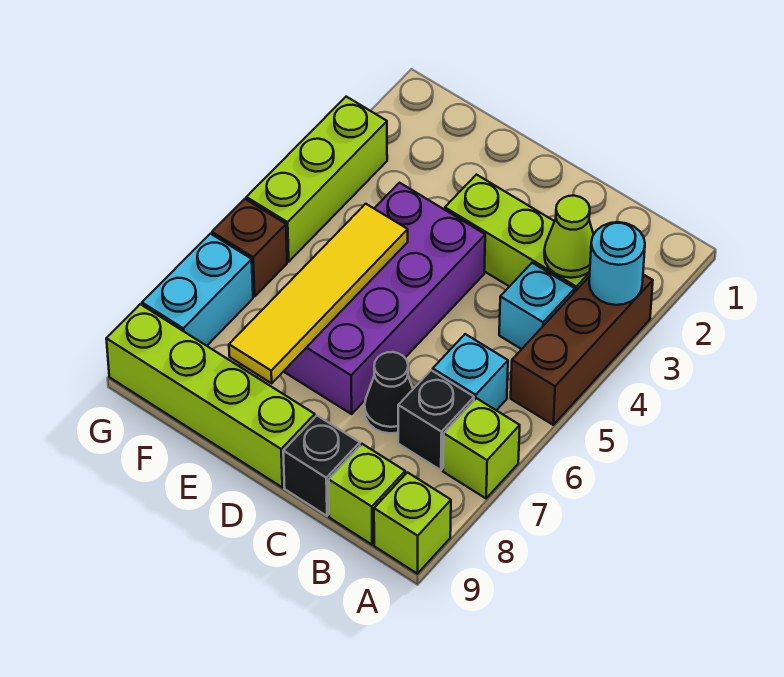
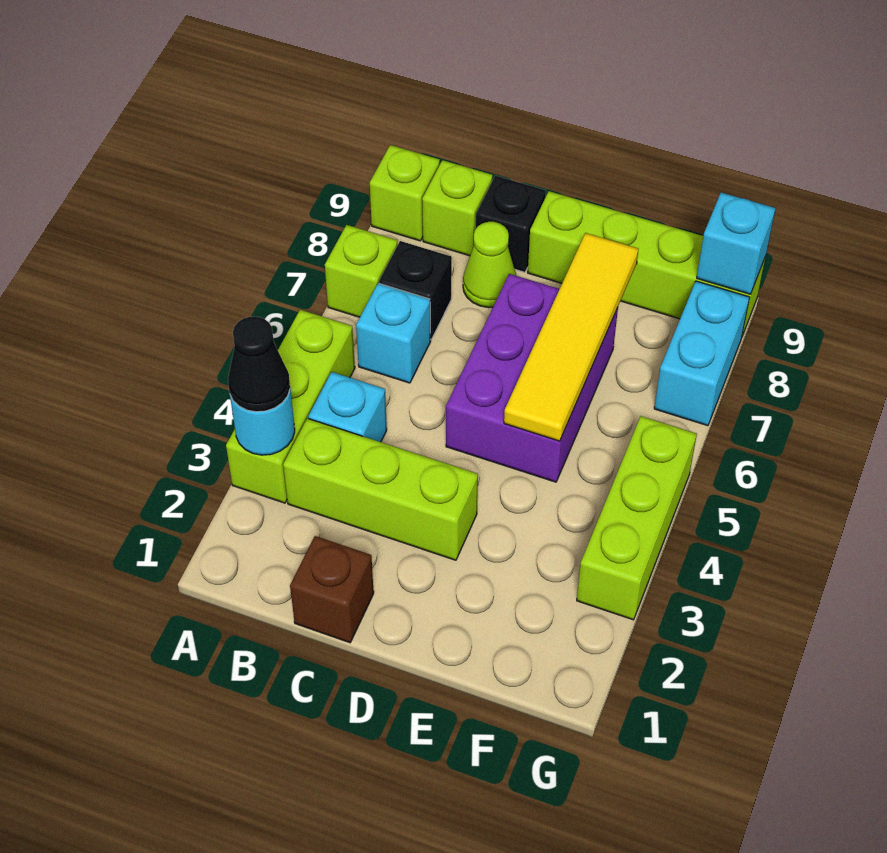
brown brick A3:A5 level 1 -> lime brick A3:A5 level 1
lime cone B3 level 2 -> lime cone C8 level 1
black cone C7 level 1 -> black cone A3 level 3
purple brick D4:E7 level 1 -> purple brick D5:E7 level 1
brown brick G6 level 1 -> brown brick C1 level 1
none -> cyan brick G9 level 2

